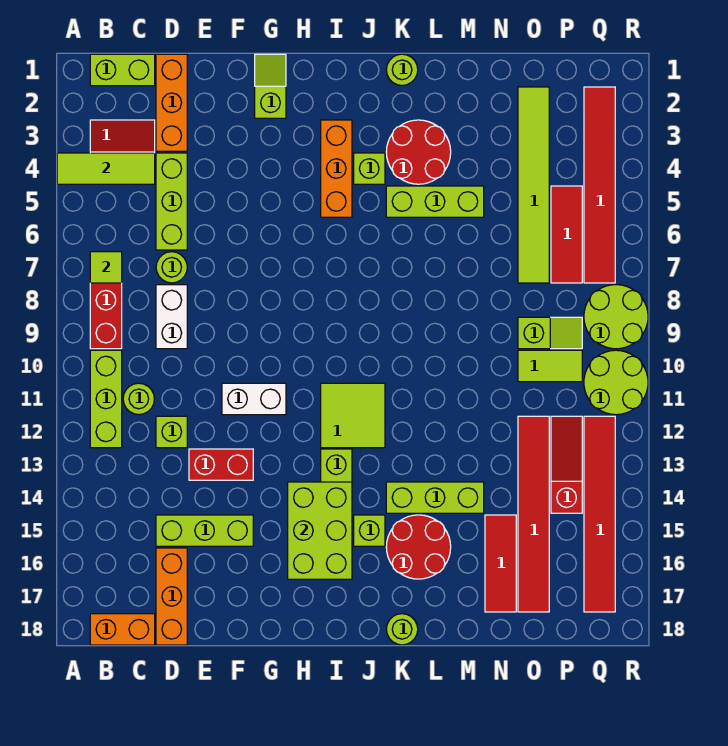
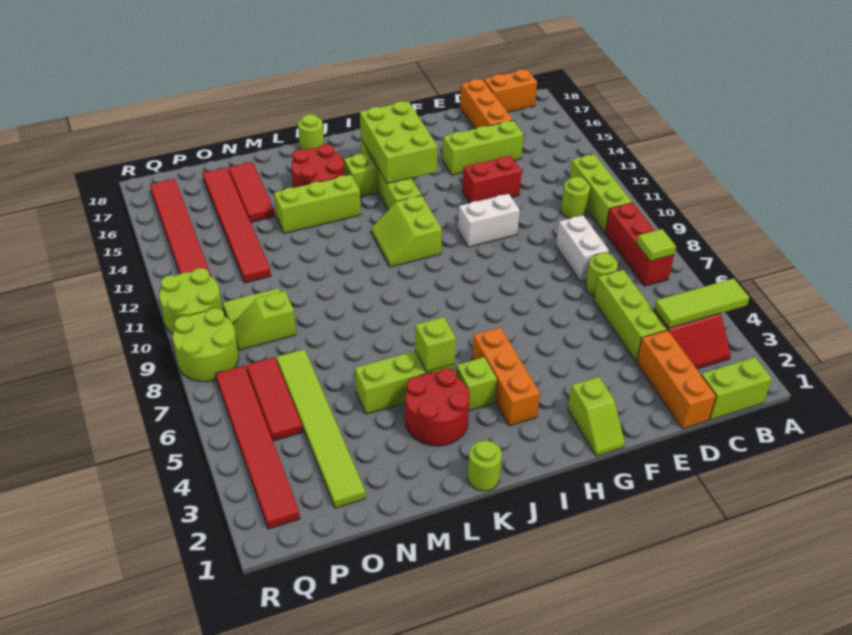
lime brick D12 level 1 -> lime brick K5 level 2
lime tile I11:J12 level 1 -> lime slope I11:J12 level 1 top I
red slope P12:P14 level 1 top 14 -> none

